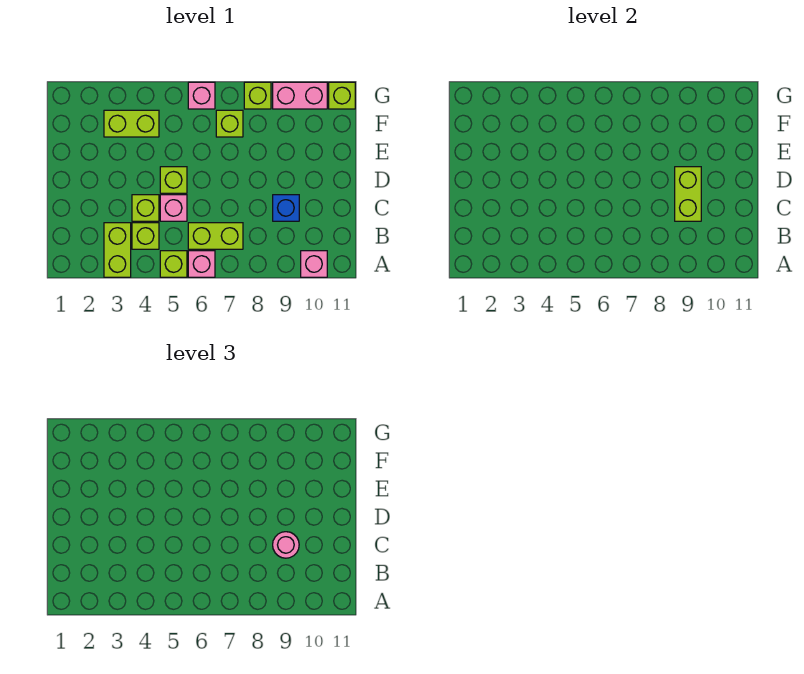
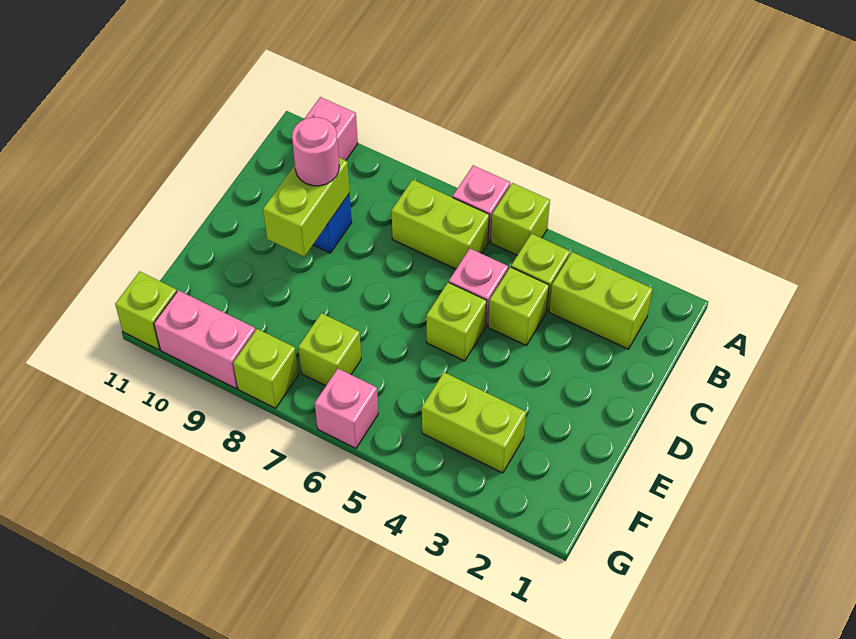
lime brick A3:B3 level 1 -> lime brick B2:B3 level 1

